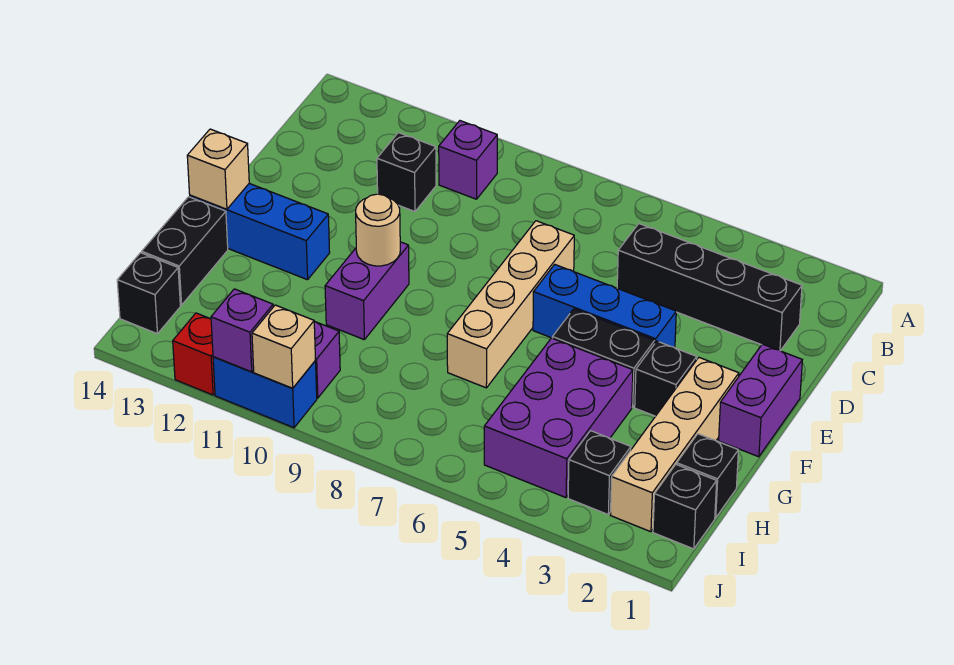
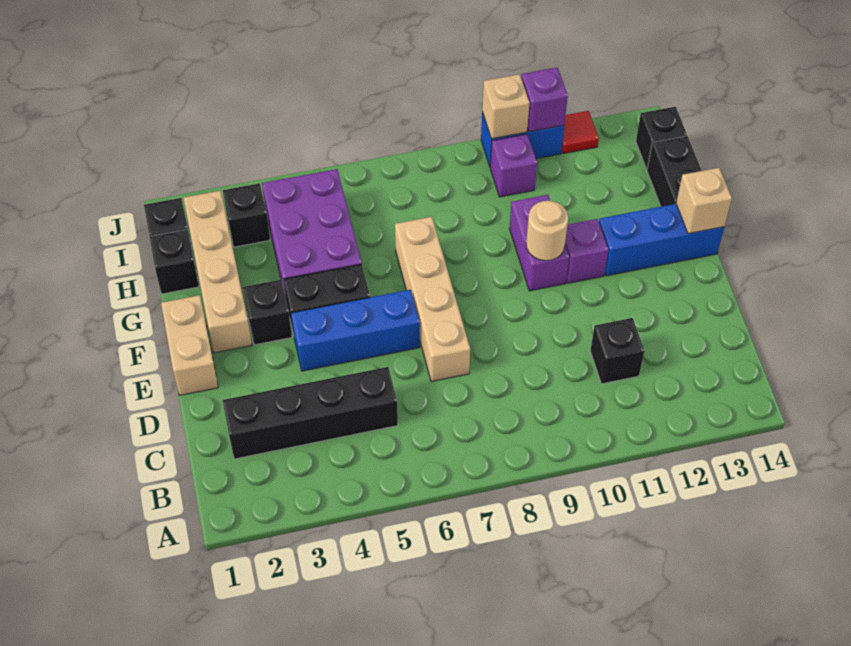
purple brick B10 level 1 -> purple brick F11 level 1
purple brick E1:F1 level 1 -> tan brick E1:F1 level 1
red brick J12 level 1 -> red tile J12 level 1

